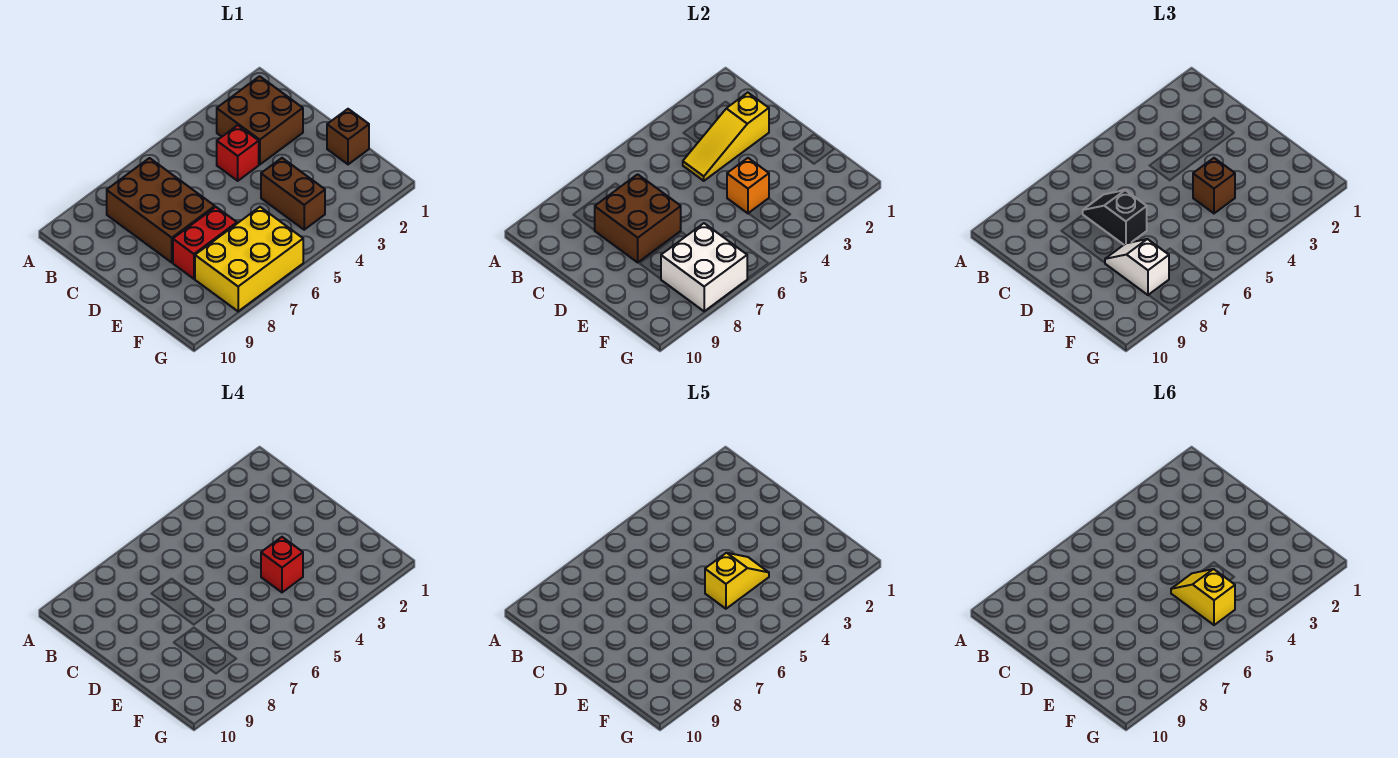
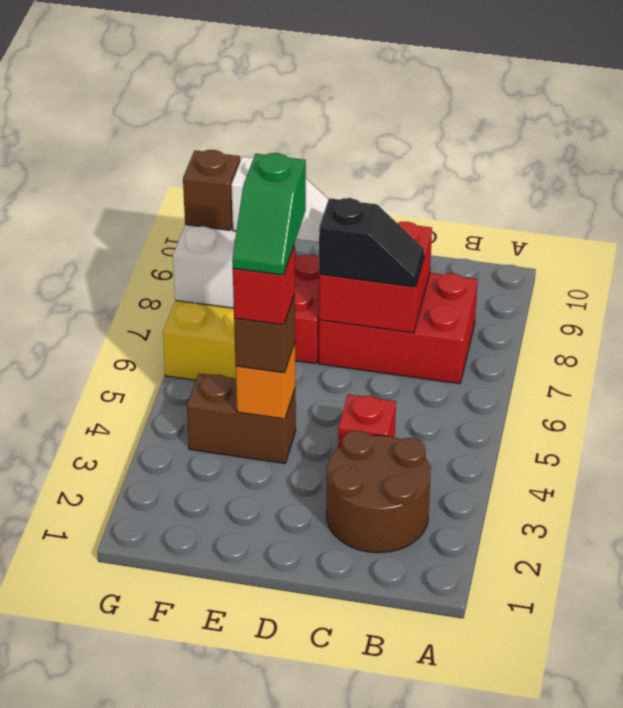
brown brick B2:C3 level 1 -> brown round brick B2:C3 level 1
brown brick B7:D8 level 1 -> red brick B7:D8 level 1
yellow slope C2:C4 level 2 top 2 -> none
brown brick C7:D8 level 2 -> red brick C7:D8 level 2
brown brick E1 level 1 -> brown brick G8 level 3
yellow slope E4:E5 level 5 top 5 -> green slope E4:E5 level 5 top 5
yellow slope E5:F5 level 6 top F -> none

